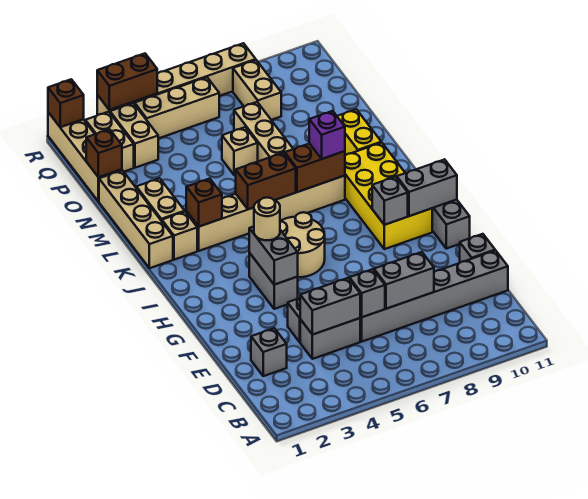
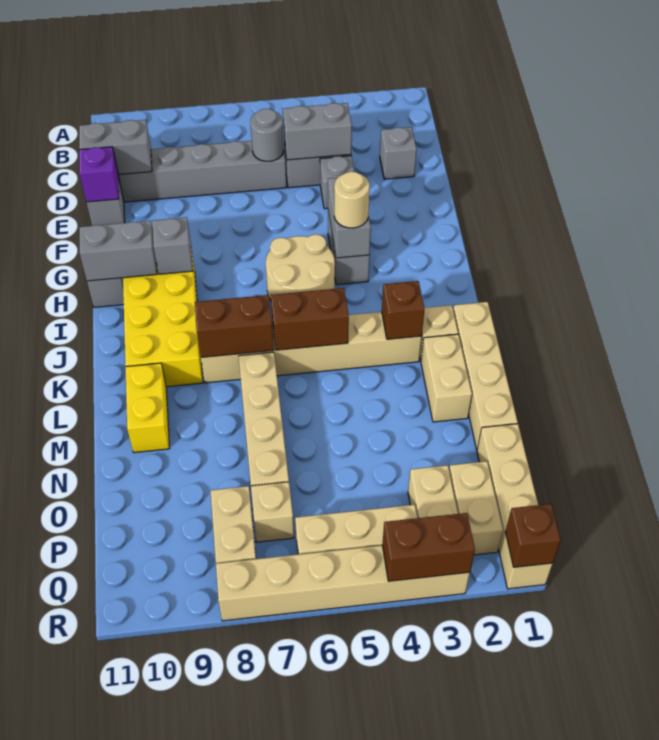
grey brick D6 level 2 -> grey round brick D6 level 2
grey brick D7:D8 level 2 -> grey brick D10:D11 level 2
purple brick K8 level 3 -> purple brick E11 level 2
tan brick N6 level 1 -> tan brick P7 level 1
brown brick O1 level 2 -> none

